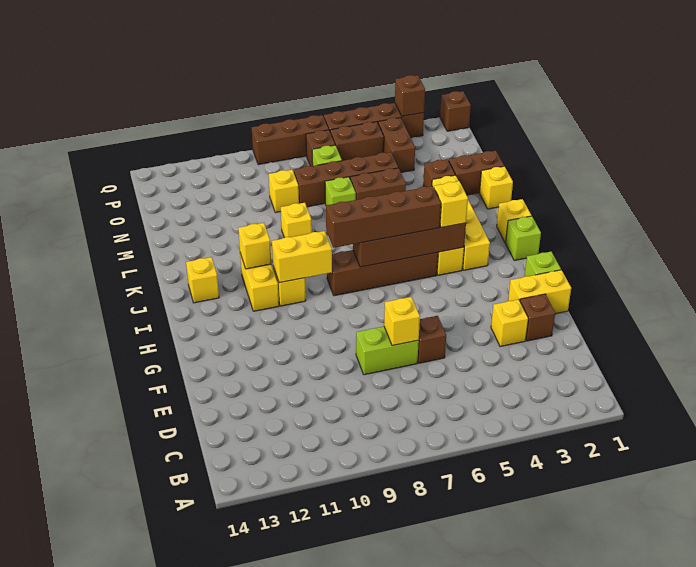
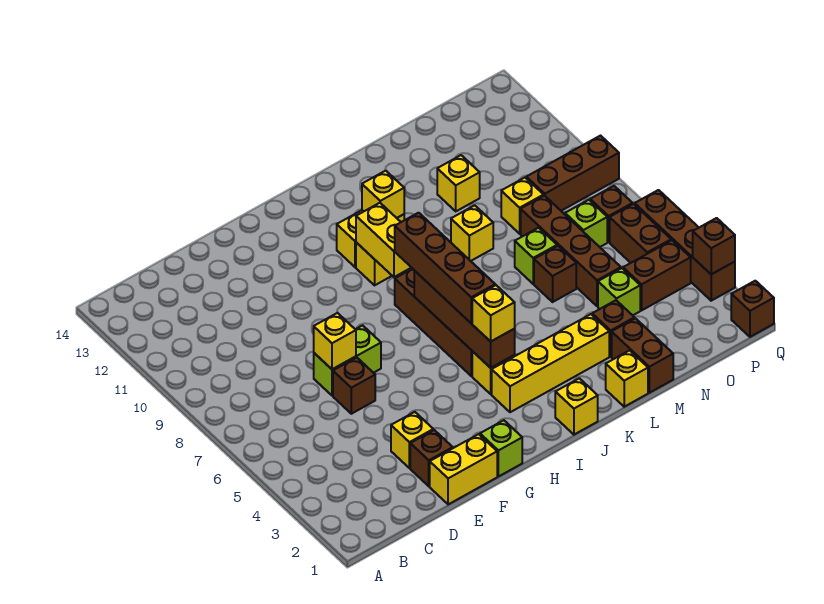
lime brick E7:E8 level 1 -> lime brick E7:F7 level 1
yellow brick F1:F2 level 1 -> yellow brick E1:F1 level 1
lime brick I1 level 1 -> lime brick N4 level 1
yellow brick J13 level 1 -> yellow brick M11 level 1
brown brick M5:M6 level 1 -> brown brick M6 level 1
brown brick Q7:Q9 level 1 -> brown brick O9:Q9 level 1

